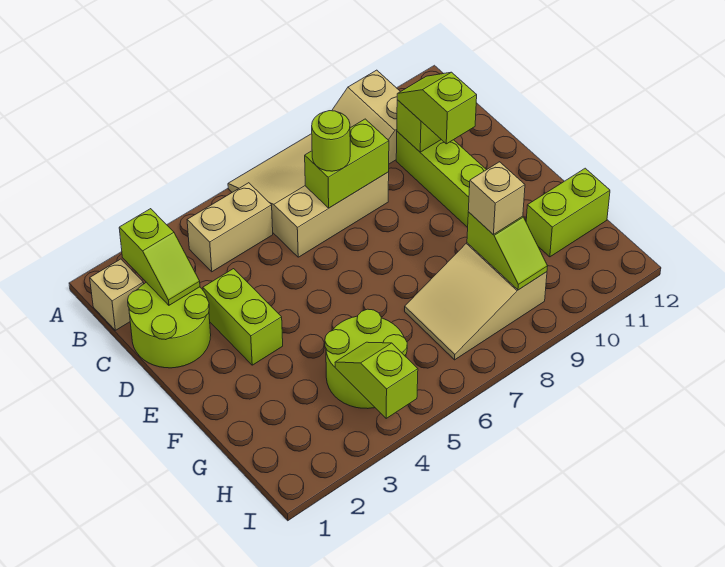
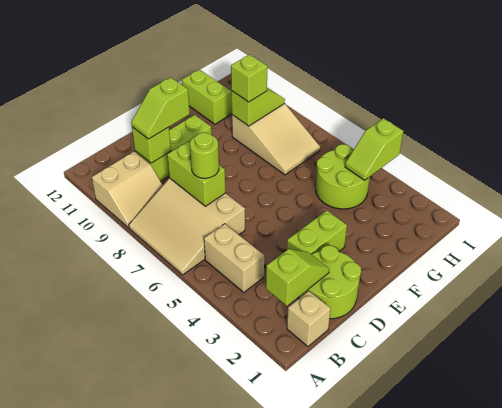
tan brick G9 level 3 -> lime brick G9 level 3

